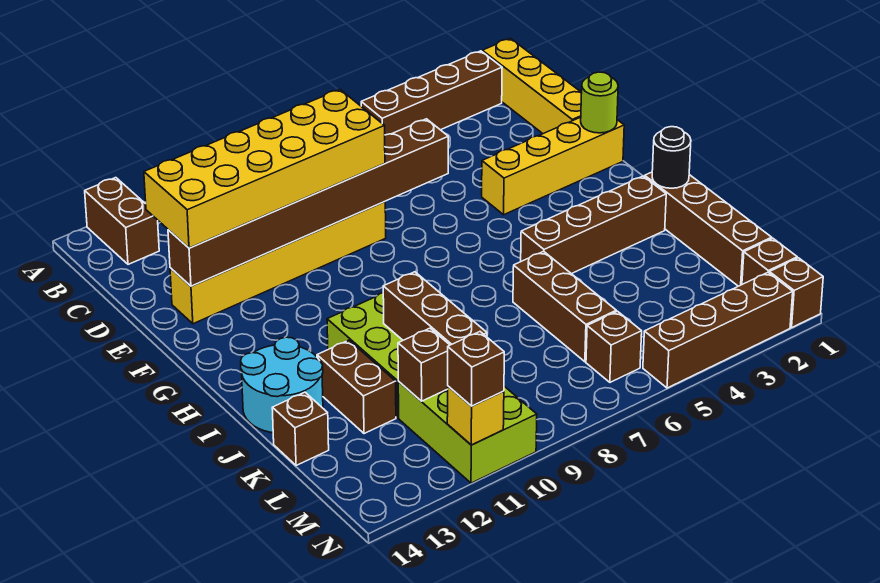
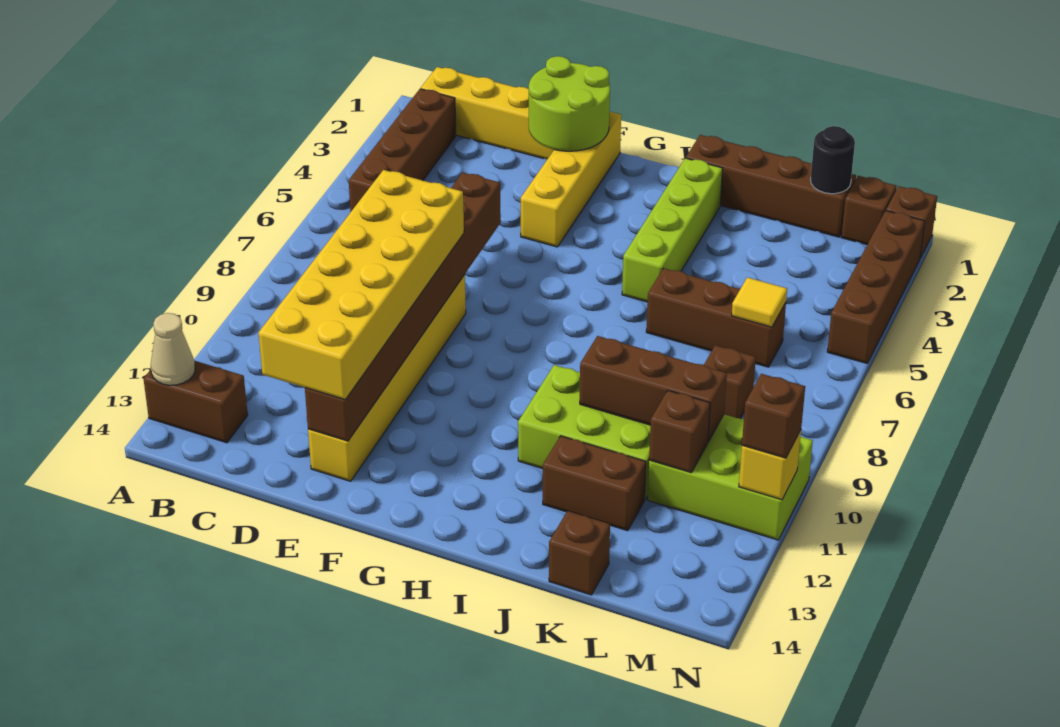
none -> tan cone A13 level 2
lime round brick F1 level 2 -> lime round brick E1:F2 level 2
black round brick I1 level 2 -> black round brick L1 level 2
brown brick I2:I5 level 1 -> lime brick I2:I5 level 1
cyan round brick I13:J14 level 1 -> none
none -> yellow tile L6 level 2
brown brick M6 level 1 -> brown brick L8 level 1

